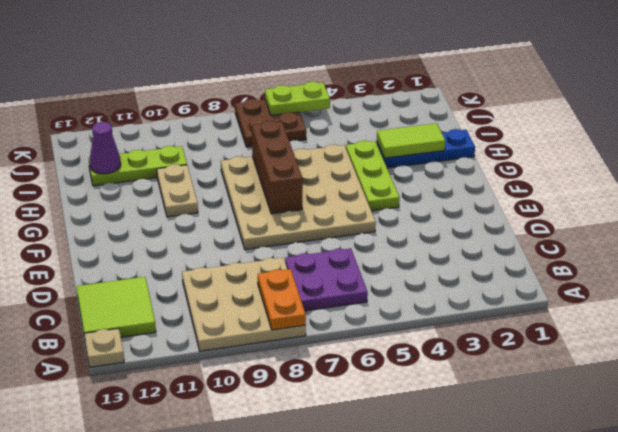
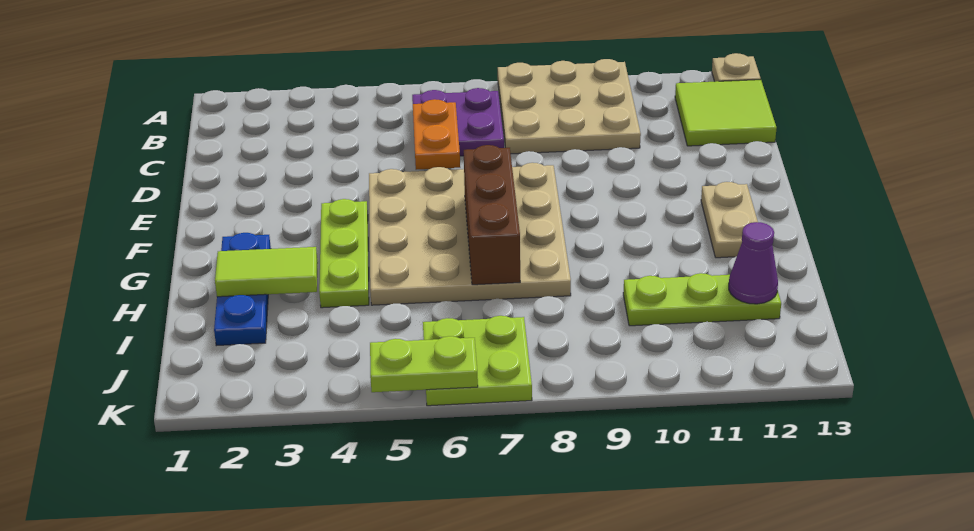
orange plate A8:B8 level 2 -> orange plate C6:D6 level 2
tan plate G10:H10 level 1 -> tan plate F12:G12 level 1
blue plate H1:H3 level 1 -> blue plate G2:I2 level 1
brown plate J6:K7 level 1 -> lime plate J6:K7 level 1

